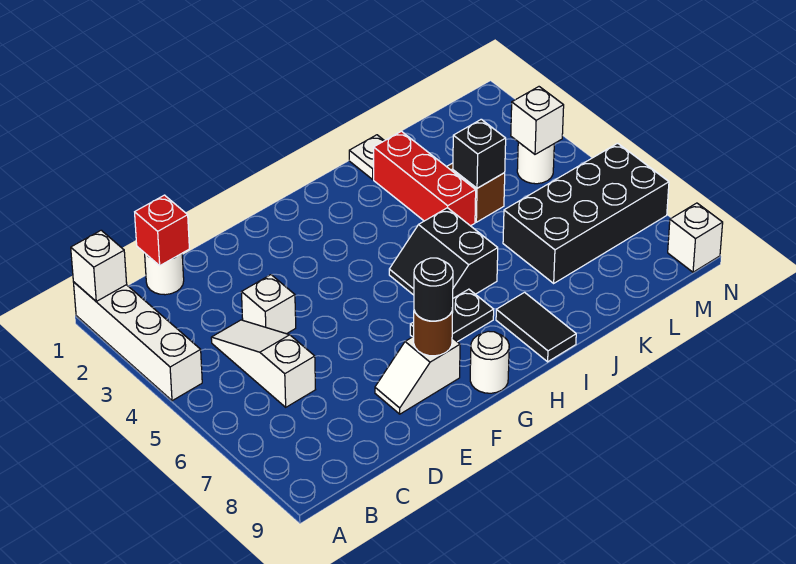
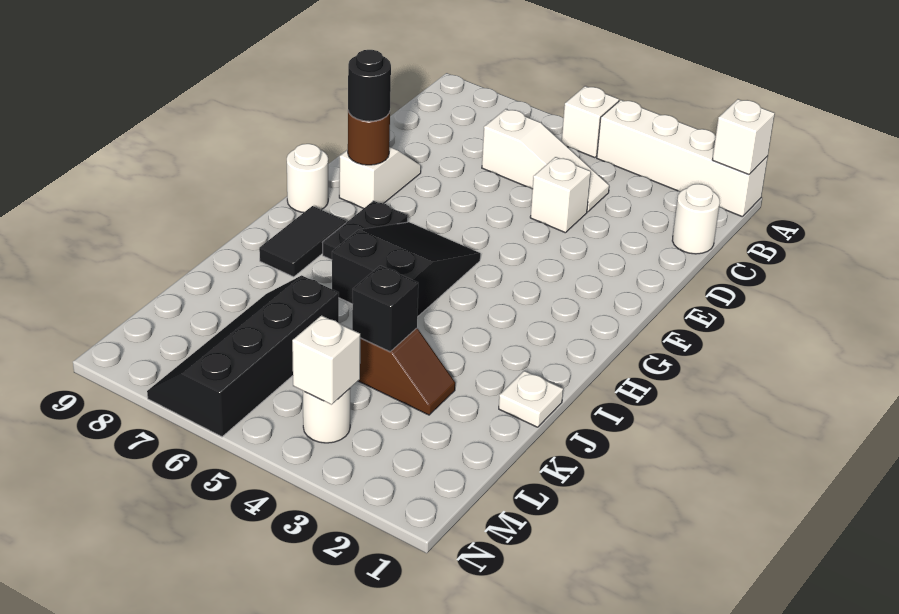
red brick C1 level 2 -> none
black slope H5:I6 level 1 top I -> black slope G5:I6 level 1 top I
black tile I8:I9 level 1 -> black tile H8:I8 level 1
red brick J2:J4 level 1 -> none
black brick K6:N7 level 1 -> black slope K6:N7 level 1 top 6
white brick N9 level 1 -> white brick A5 level 1

